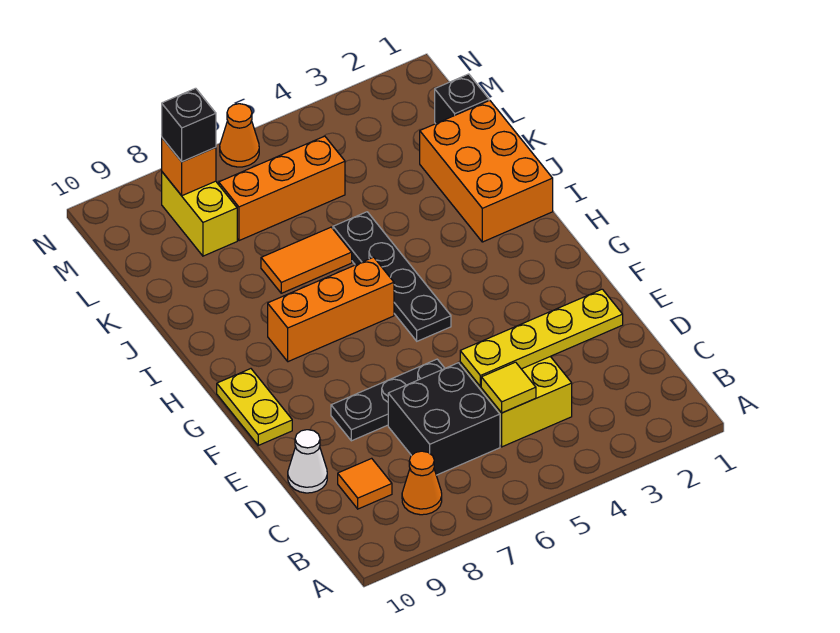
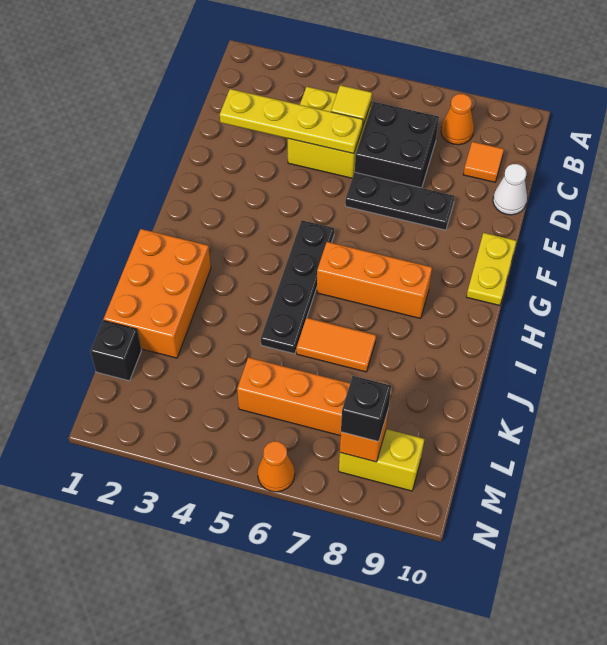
yellow brick L8:M8 level 1 -> yellow brick M8:M9 level 1

